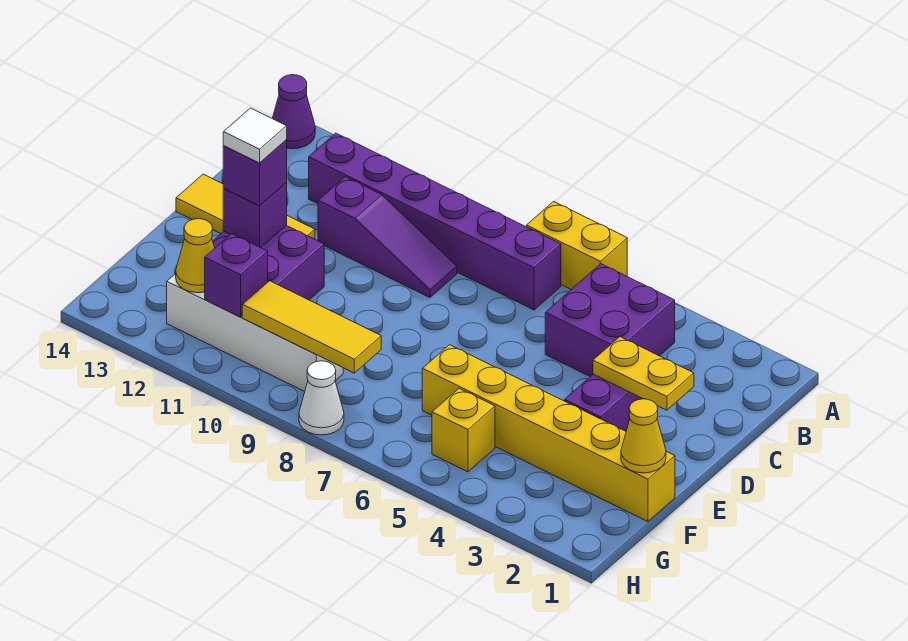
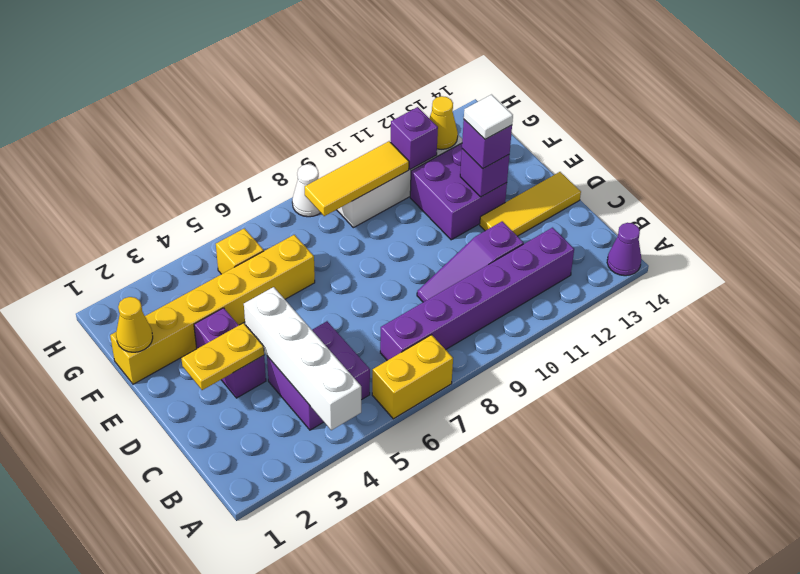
none -> white brick A4:D4 level 2

